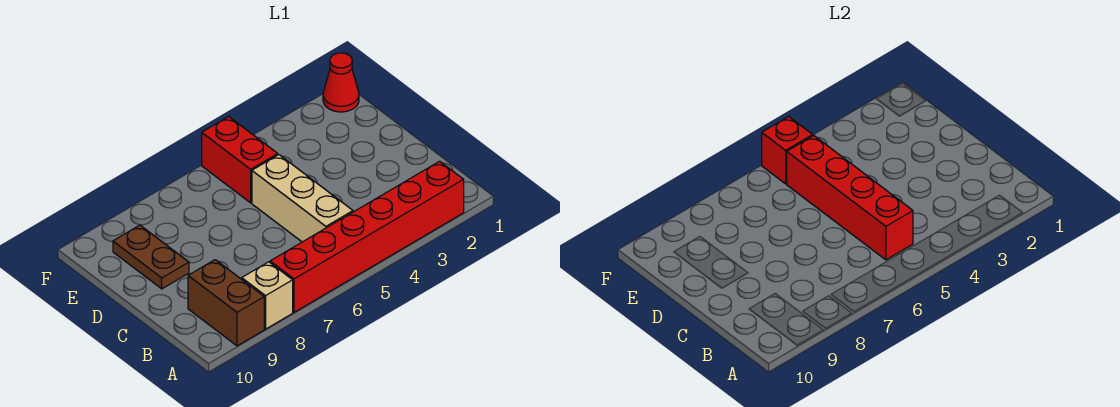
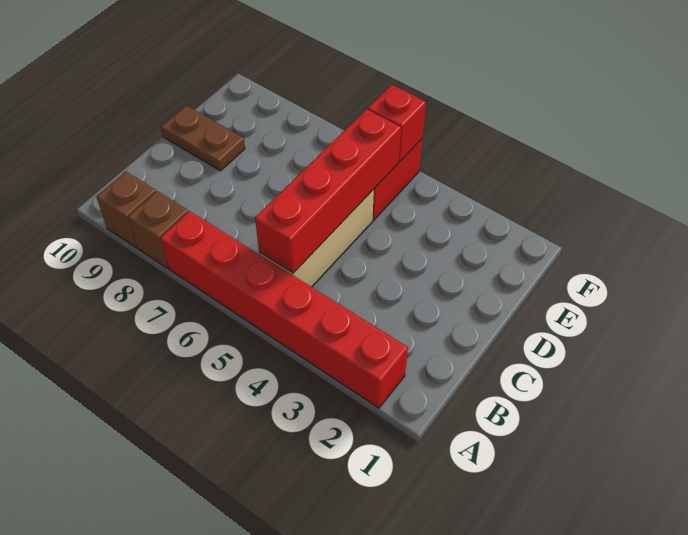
tan brick A8 level 1 -> brown brick A8 level 1
brown brick A9:B9 level 1 -> brown brick A9 level 1
brown plate D9:E9 level 1 -> brown plate D9:D10 level 1
red cone F1 level 1 -> none

